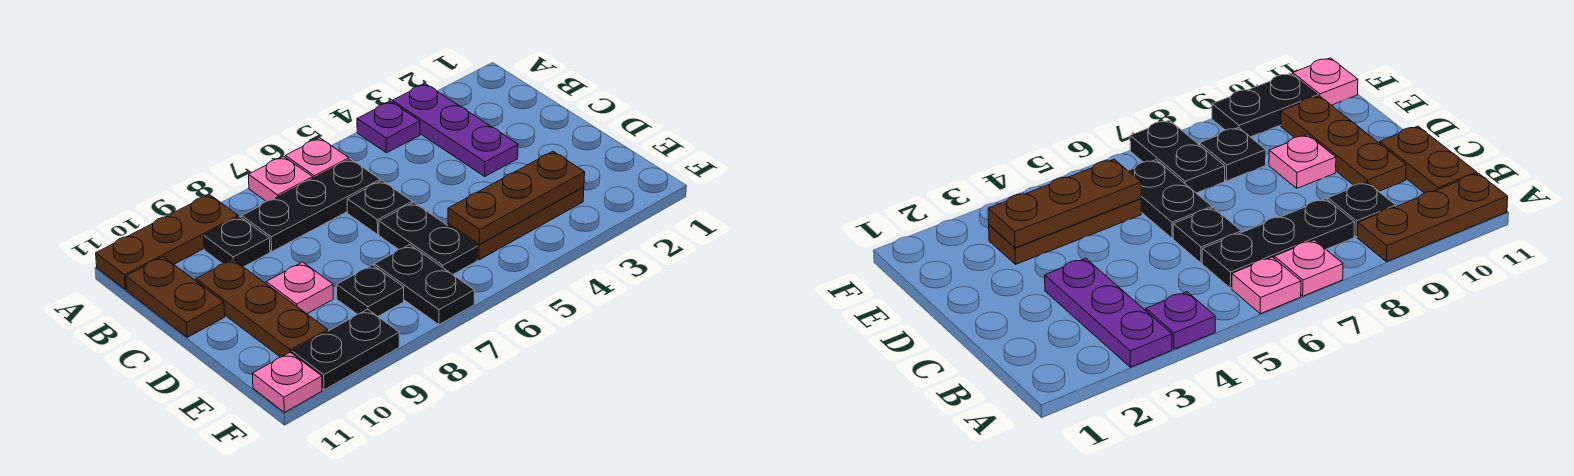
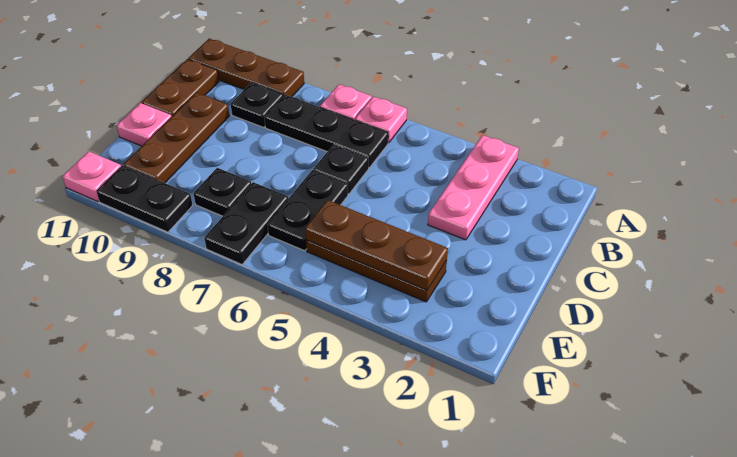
purple plate A3:C3 level 1 -> pink plate A3:C3 level 1
purple plate A4 level 1 -> none
pink plate D9 level 1 -> pink plate D11 level 1

